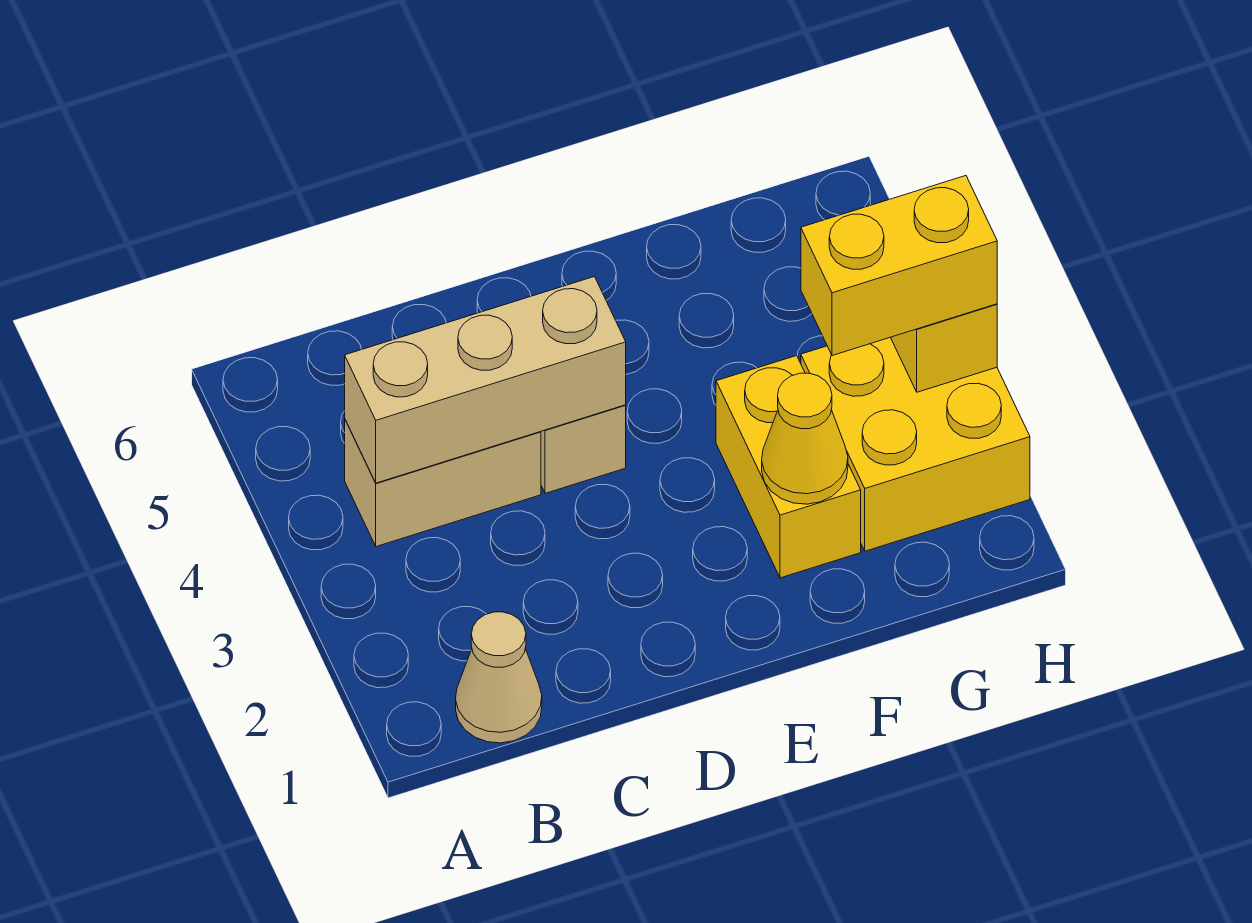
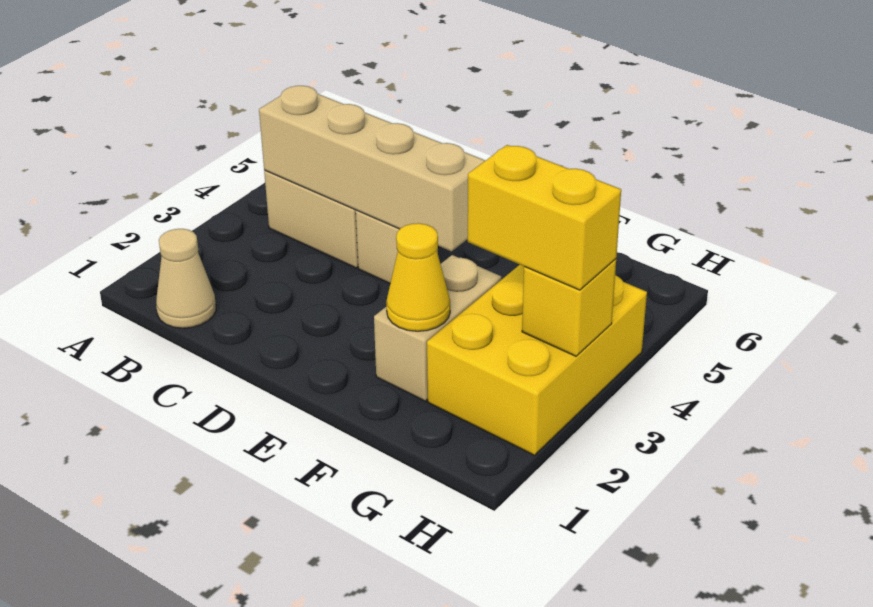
tan brick B4:D4 level 2 -> tan brick B4:E4 level 2
yellow brick F2:F3 level 1 -> tan brick F2:F3 level 1
yellow brick G2:H3 level 1 -> yellow brick G2:H4 level 1

